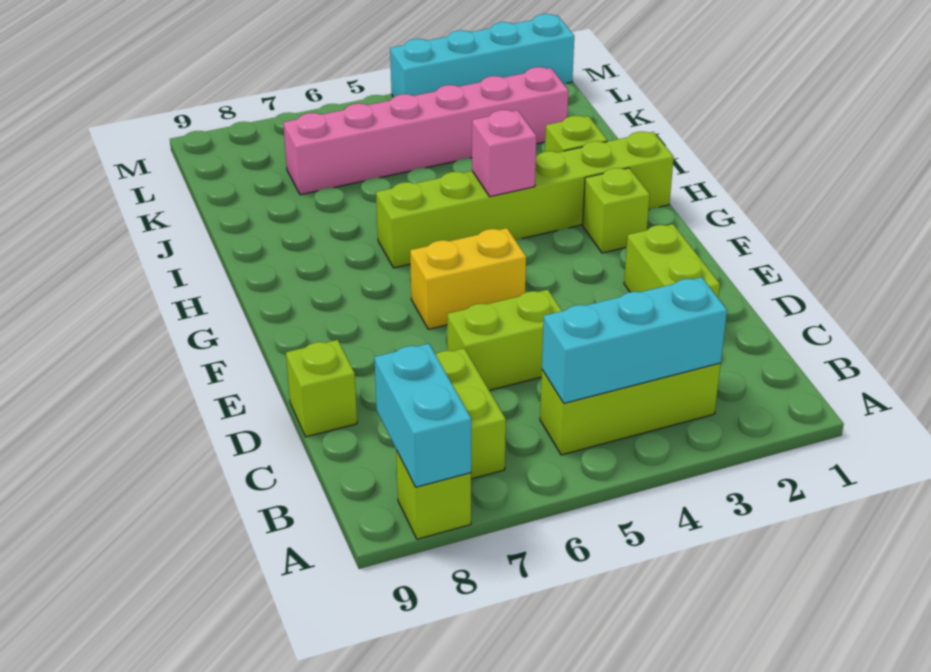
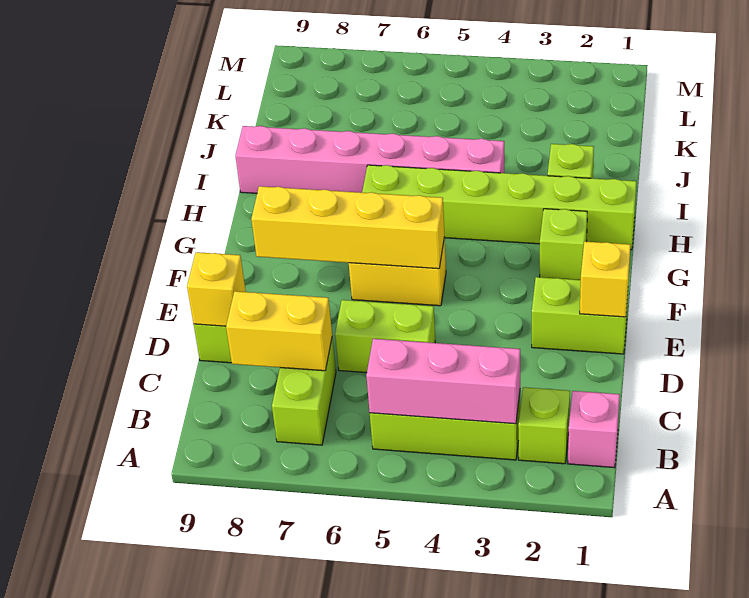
lime brick A8 level 1 -> lime brick B2 level 1
cyan brick A8:B8 level 2 -> none
cyan brick B3:B5 level 2 -> pink brick B3:B5 level 2
none -> yellow brick C7:C8 level 2
lime brick D2:E2 level 1 -> lime brick E1:E2 level 1
none -> yellow brick D9 level 2
none -> yellow brick E1 level 2
none -> yellow brick F5:F8 level 2
pink brick H4 level 2 -> pink brick B1 level 1
pink brick K2:K7 level 1 -> pink brick I4:I9 level 1
cyan brick M1:M4 level 1 -> none

